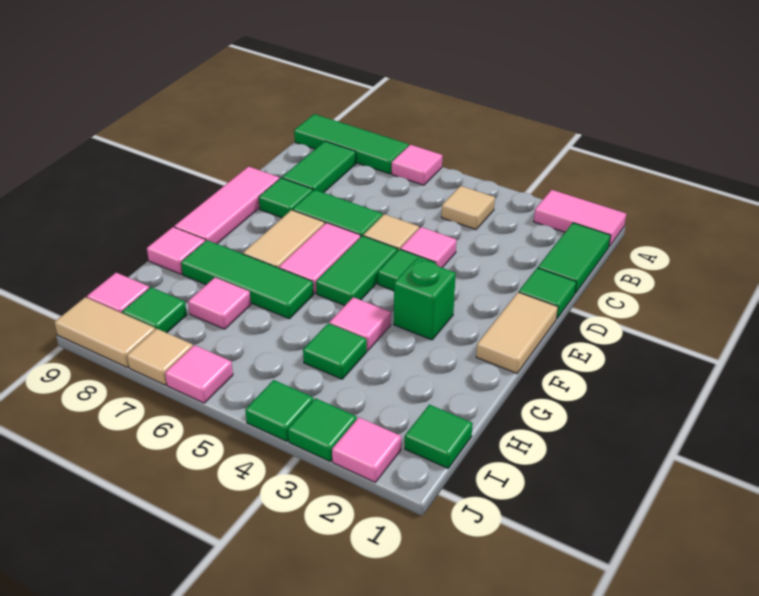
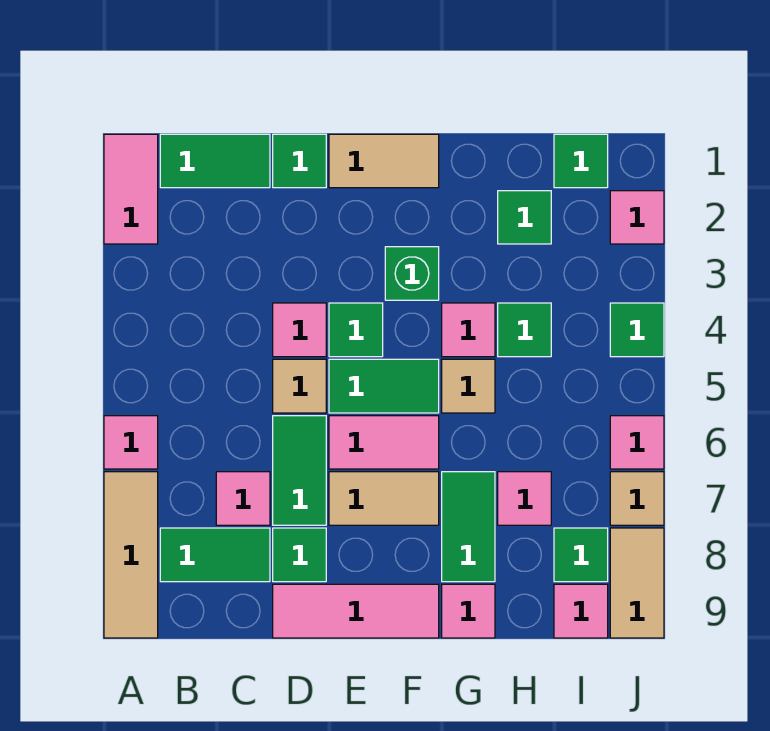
green tile A7:A9 level 1 -> tan tile A7:A9 level 1
tan tile B4 level 1 -> tan tile G5 level 1
none -> pink tile C7 level 1
green tile G6:G8 level 1 -> green tile G7:G8 level 1
green tile J3 level 1 -> green tile H2 level 1

